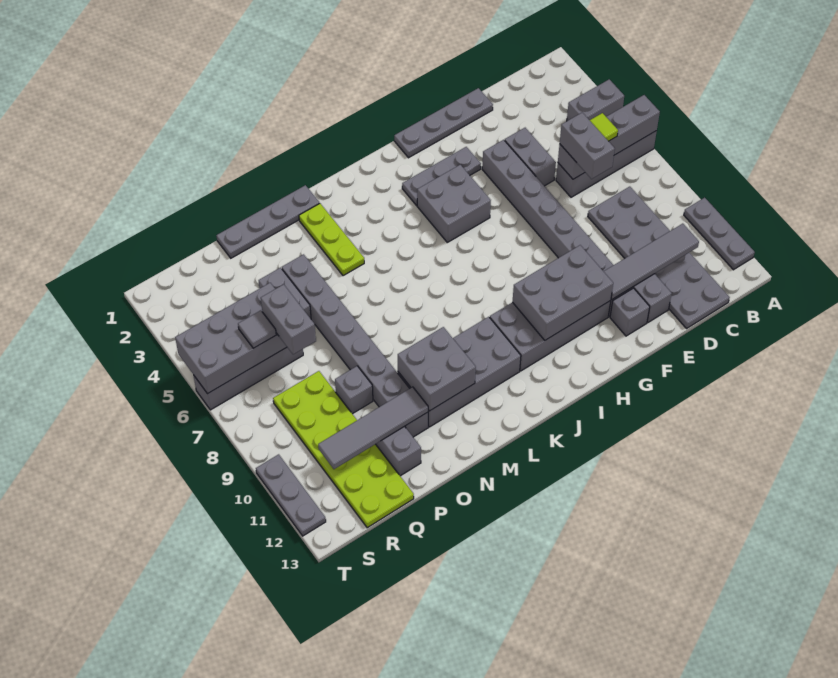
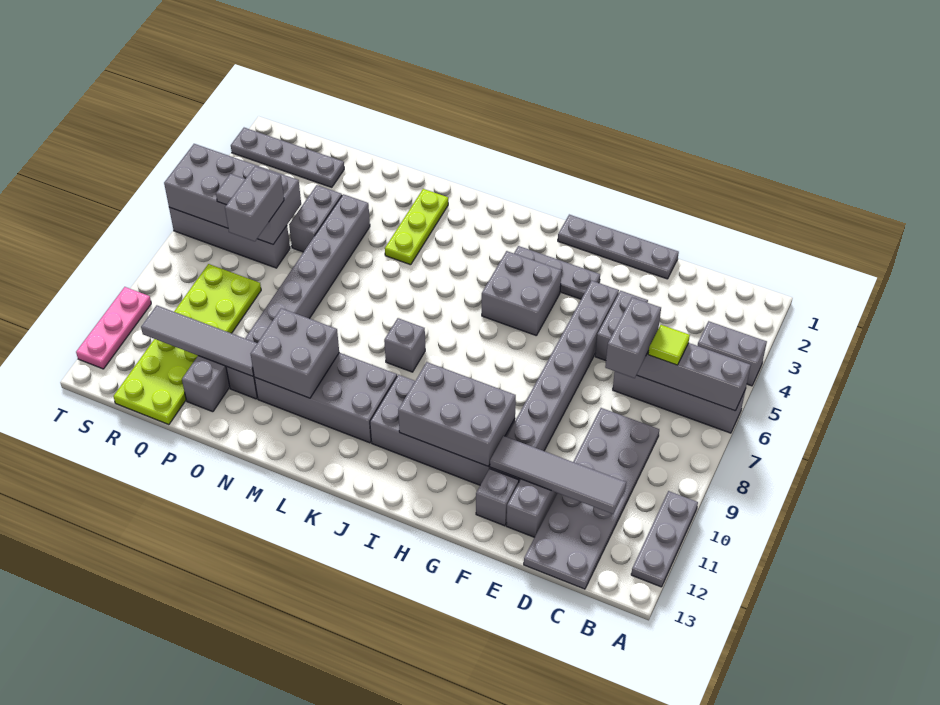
grey plate M1:P1 level 1 -> grey plate Q2:T2 level 1
grey brick P9 level 1 -> grey brick K8 level 1
grey plate T10:T12 level 1 -> pink plate T10:T12 level 1

